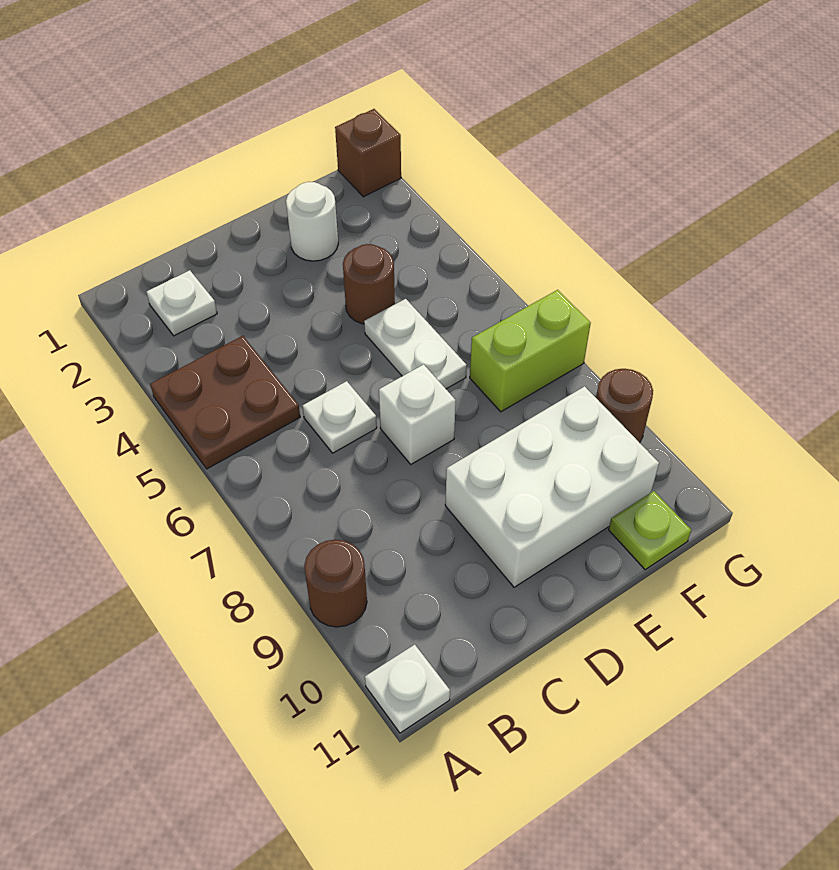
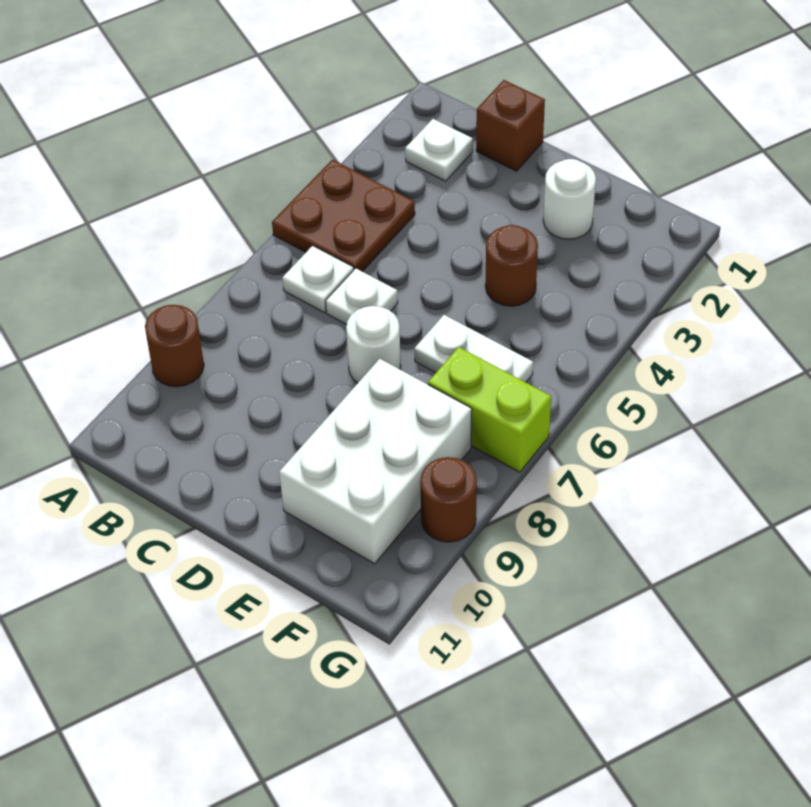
white plate A11 level 1 -> white plate B6 level 1
white brick D7 level 1 -> white round brick D7 level 1
white brick D9:F10 level 1 -> white brick E8:F10 level 1
white plate E5:E6 level 1 -> white plate E6:F6 level 1
lime plate F11 level 1 -> none
brown brick G1 level 1 -> brown brick C1 level 1

